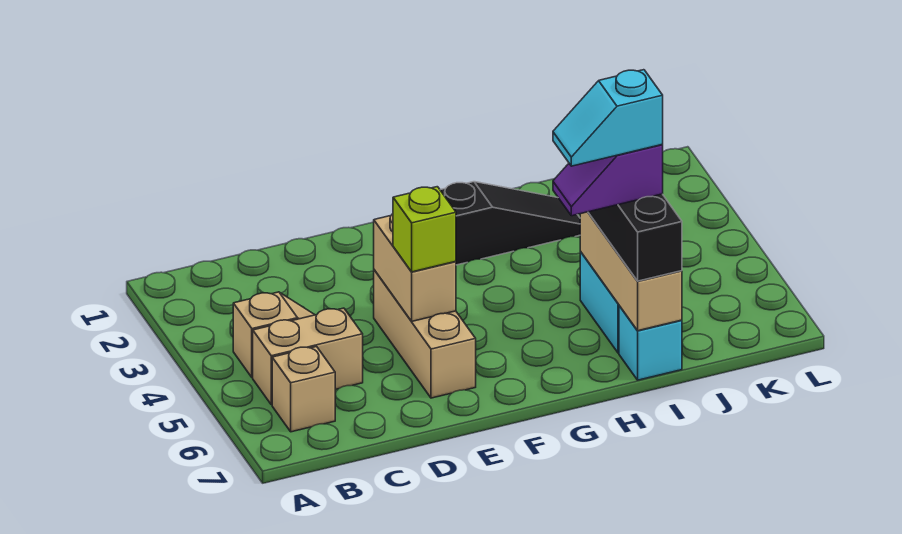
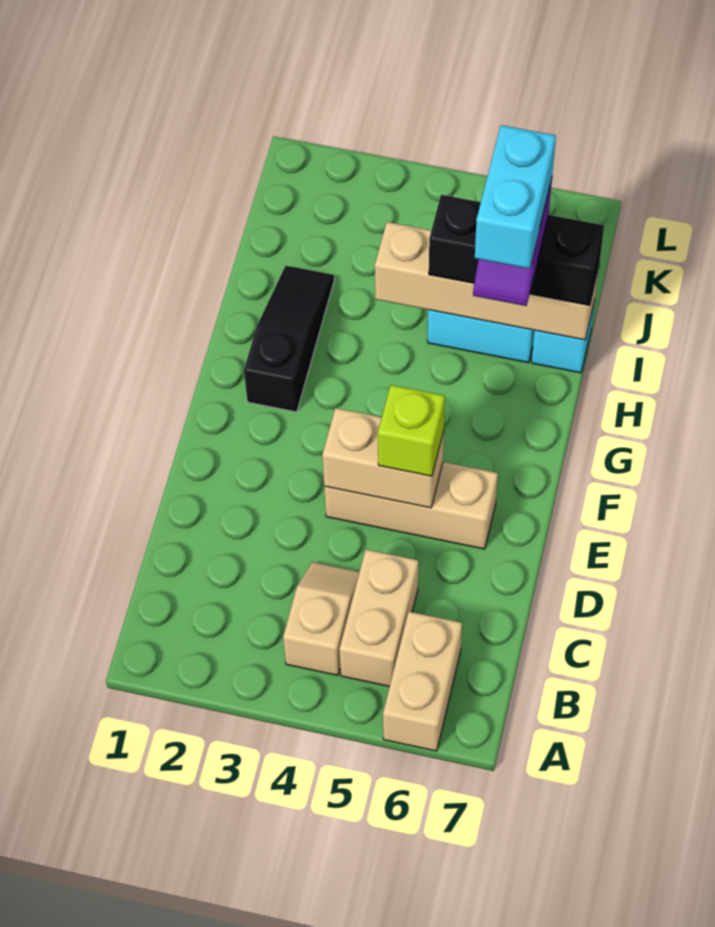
tan brick B6 level 1 -> tan brick A6:B6 level 1
cyan slope H6:I6 level 5 top I -> cyan brick H6:I6 level 5
tan brick I5:I7 level 2 -> tan brick I4:I7 level 2

